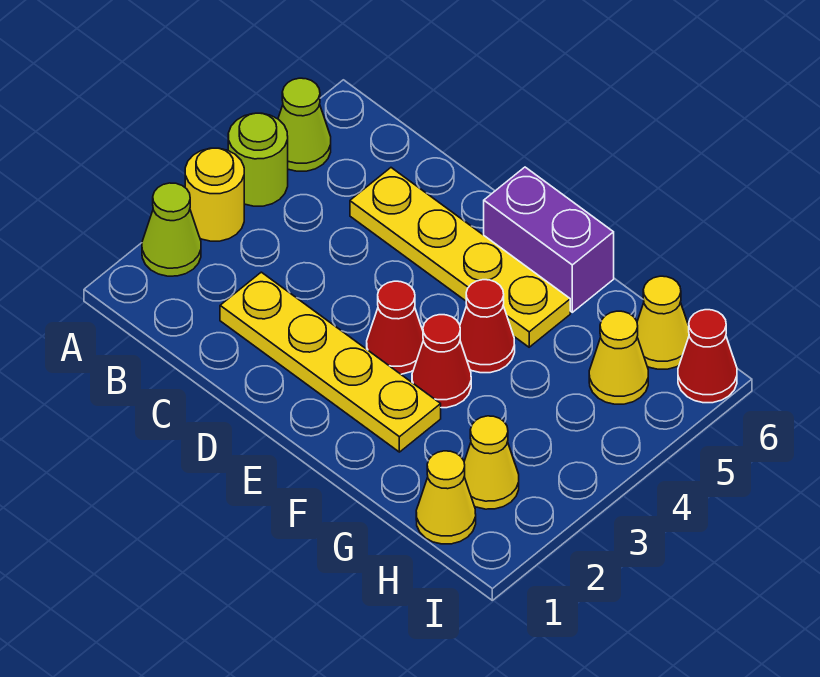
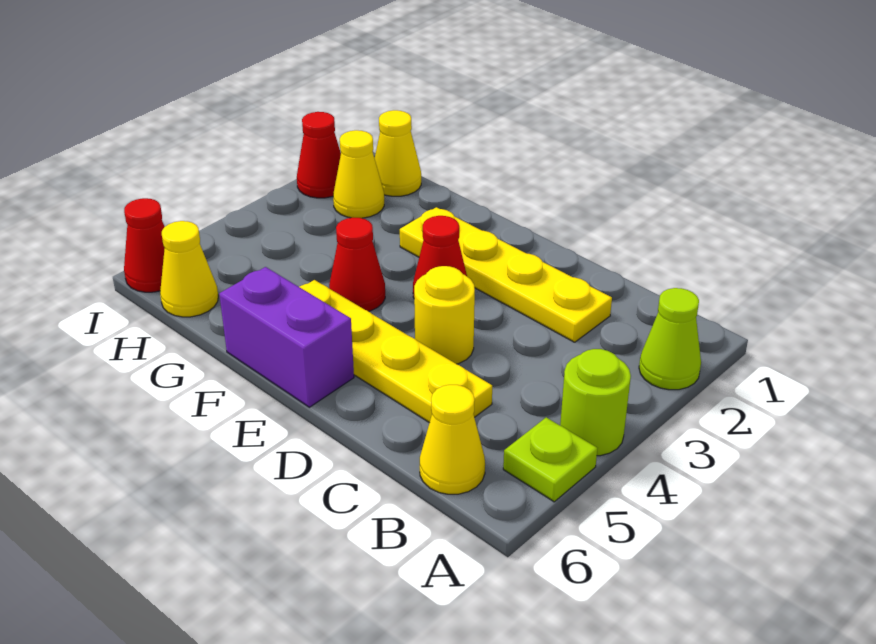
yellow round brick A3 level 1 -> yellow round brick D4 level 1
lime cone A5 level 1 -> lime plate A5 level 1
red cone F3 level 1 -> red cone I2 level 1
yellow cone H5 level 1 -> yellow cone B6 level 1

